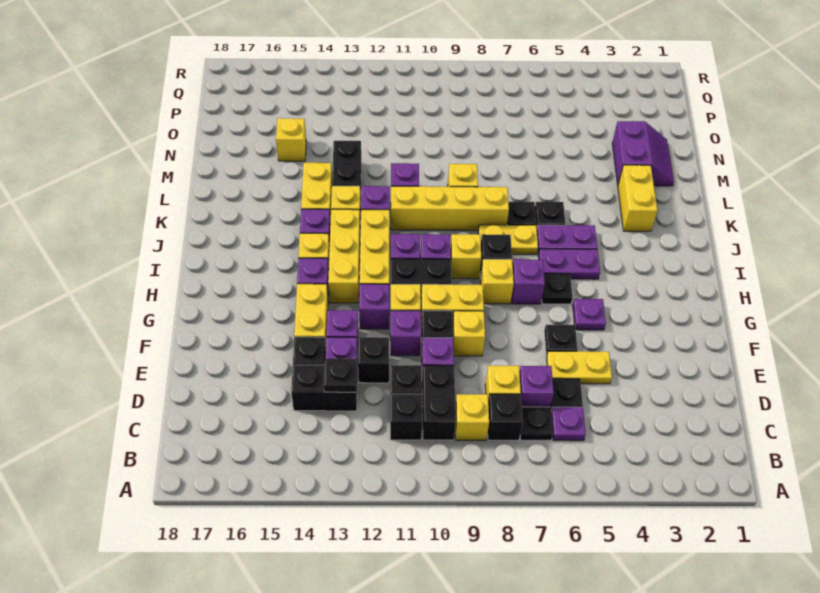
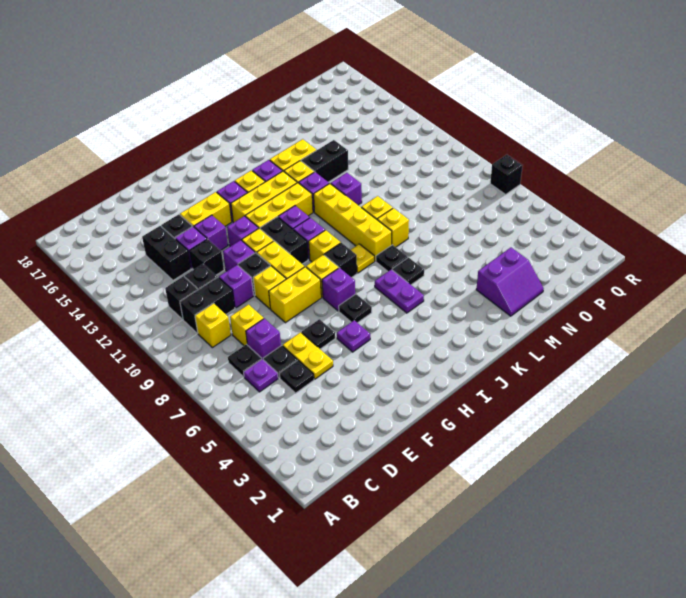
black brick C8 level 1 -> black brick R7 level 1
black plate D13 level 2 -> black plate D5 level 1
purple plate I5:I6 level 1 -> none
yellow plate J7:J8 level 1 -> yellow plate J8 level 1
yellow brick K3:L3 level 1 -> yellow brick F8:G8 level 1
yellow brick N15 level 1 -> yellow brick L8 level 1

